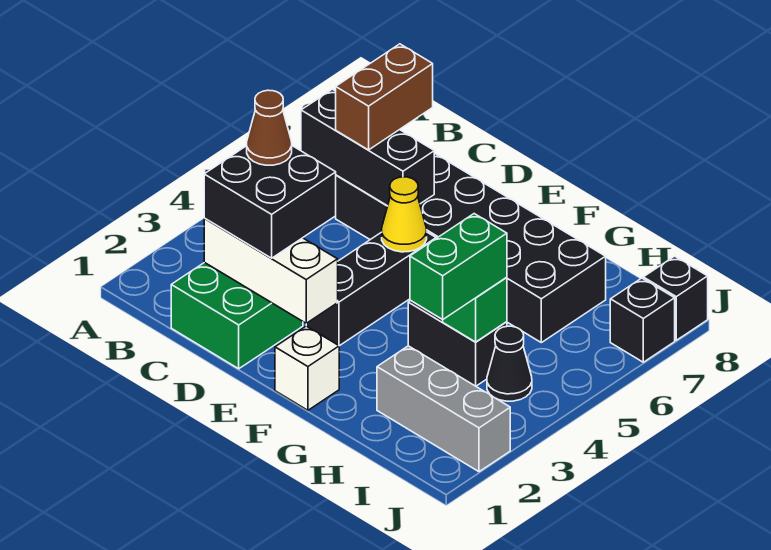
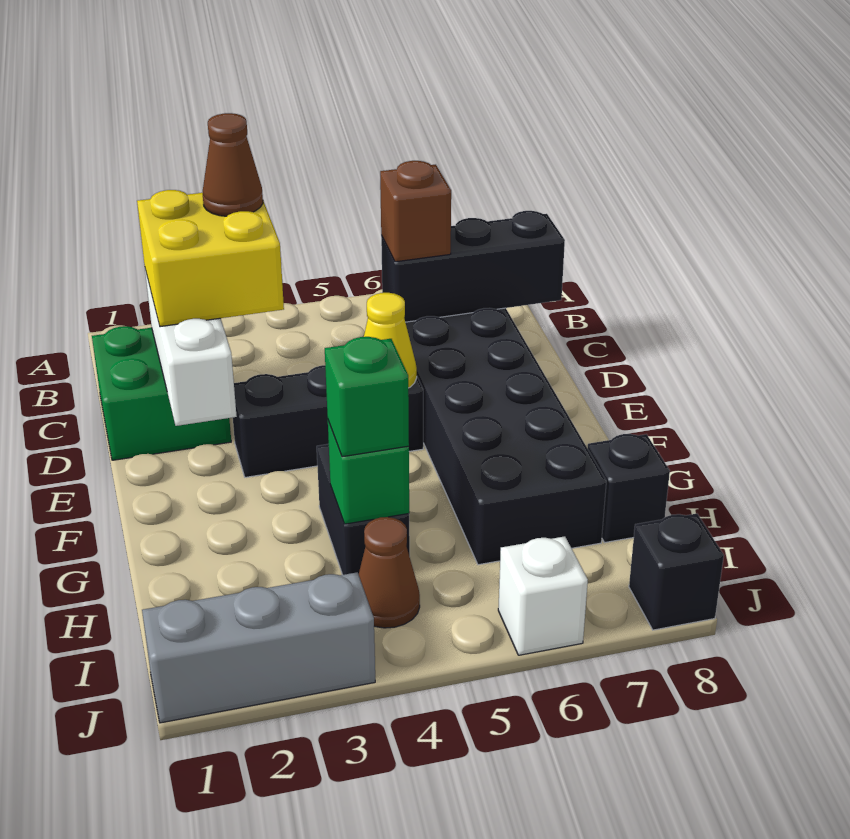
black brick B6:D6 level 2 -> black brick C6:C8 level 2
black brick C2:D3 level 3 -> yellow brick C2:D3 level 3
brown brick C6:C7 level 3 -> brown brick C6 level 3
white brick F1 level 1 -> white brick J6 level 1
grey brick H2:J2 level 1 -> grey brick J1:J3 level 1
green brick H3:H4 level 3 -> green brick H4 level 3
black cone I4 level 1 -> brown cone I4 level 1
black brick J7 level 1 -> black brick H8 level 1

